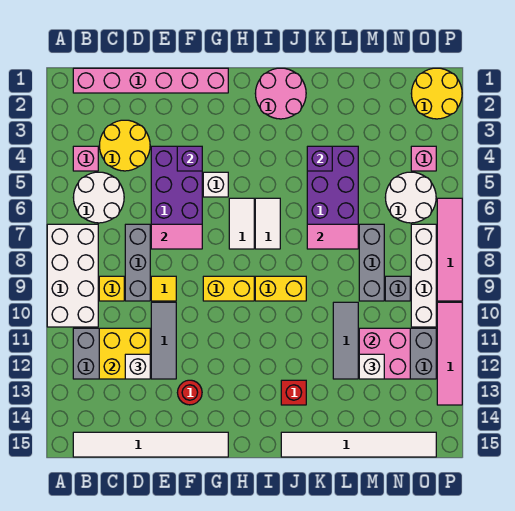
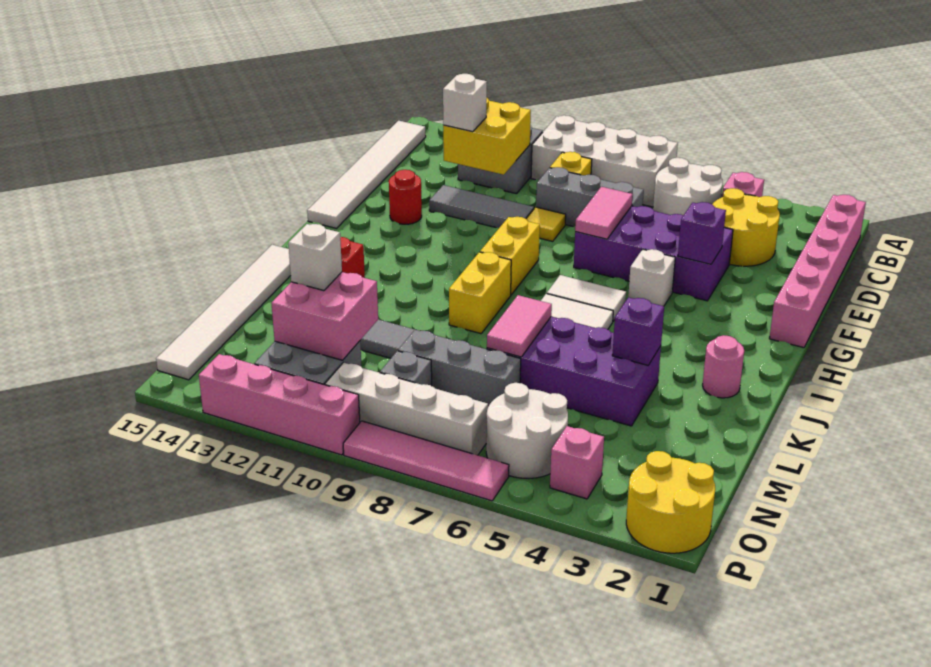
pink round brick I1:J2 level 1 -> pink round brick J2 level 1
pink tile P10:P13 level 1 -> pink brick P10:P13 level 1

